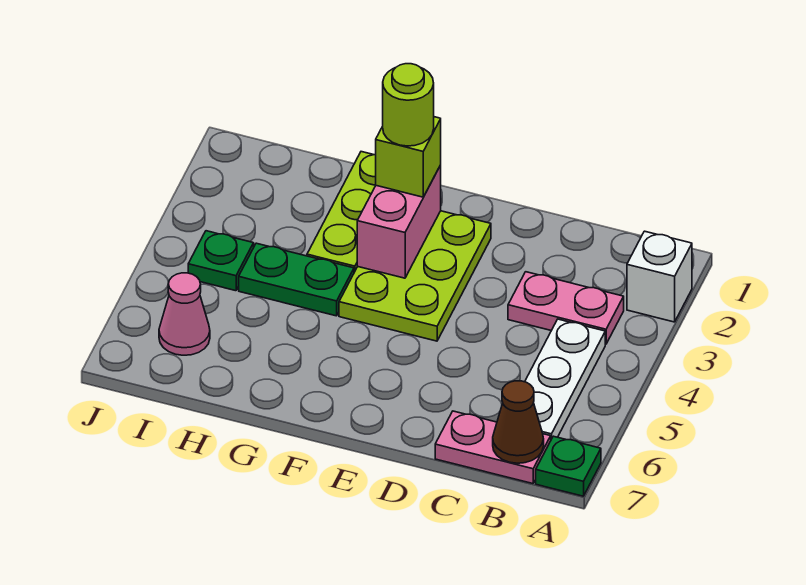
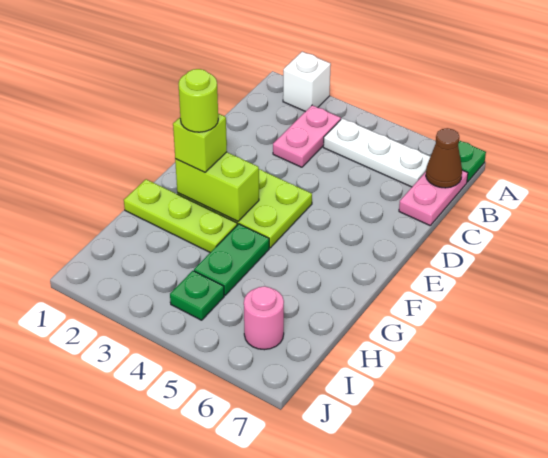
pink brick F2:F3 level 2 -> lime brick F2:F3 level 2
pink cone I6 level 1 -> pink round brick I6 level 1

